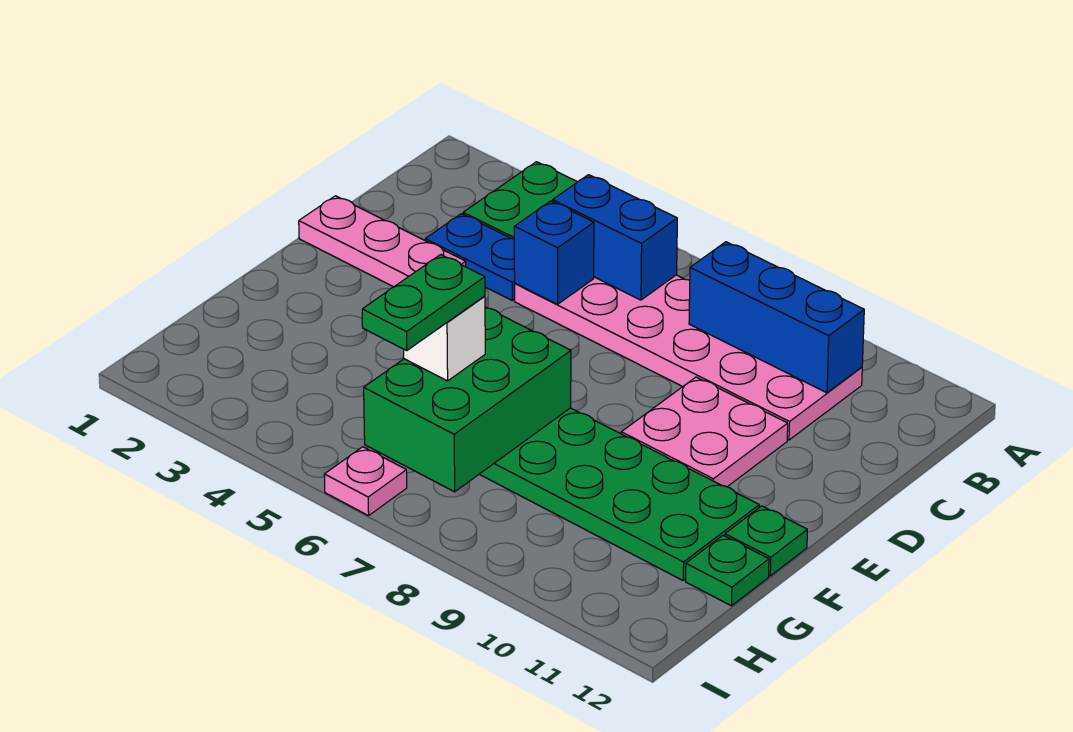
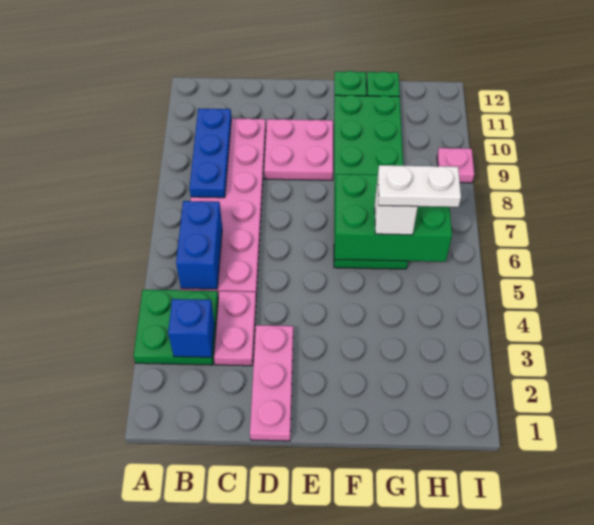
blue brick B8:B10 level 2 -> blue plate B8:B10 level 2
blue plate C3:C4 level 1 -> pink plate C3:C4 level 1
blue brick C5 level 2 -> blue brick B3 level 2
green plate G6:H6 level 4 -> white plate G6:H6 level 4
pink plate I6 level 1 -> pink plate I9 level 1

